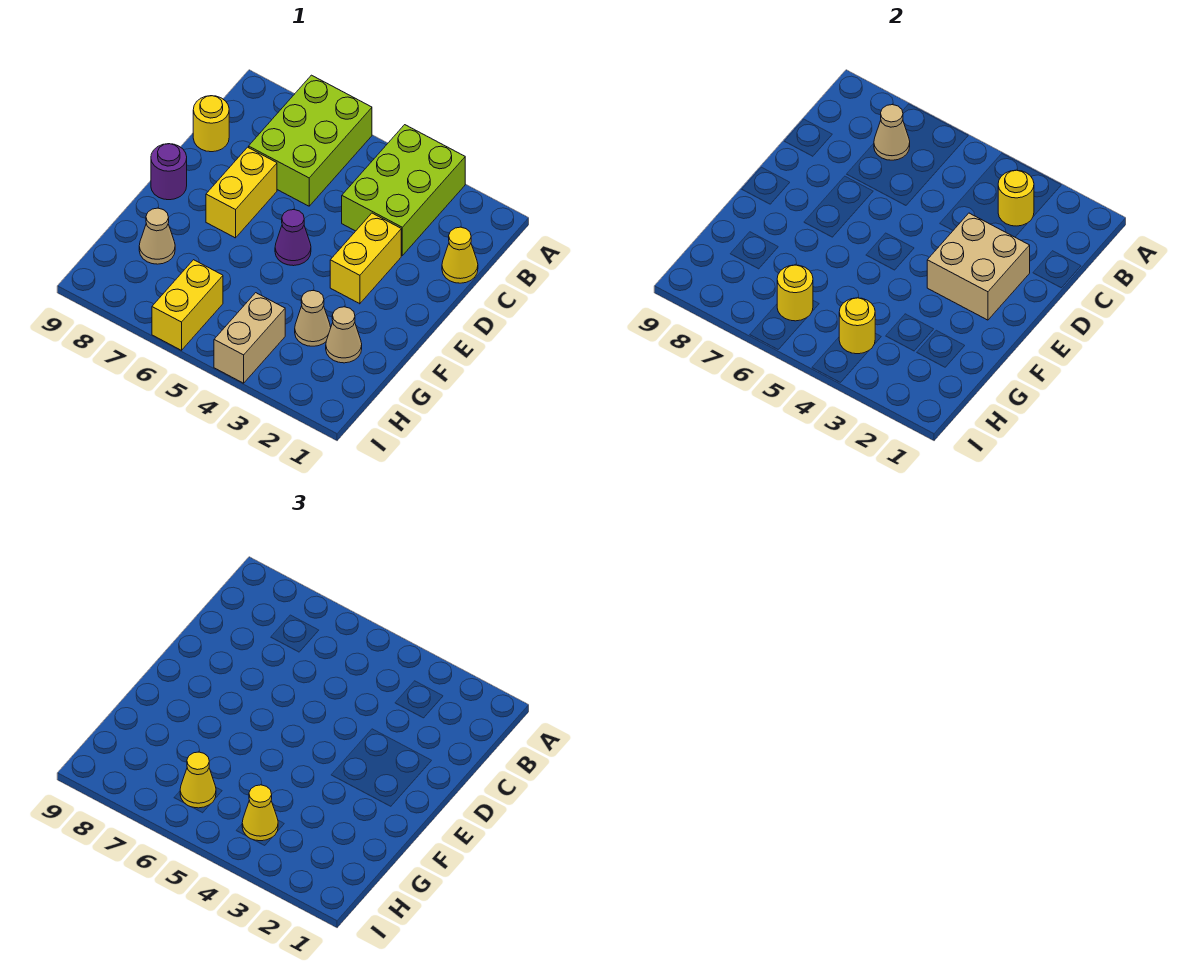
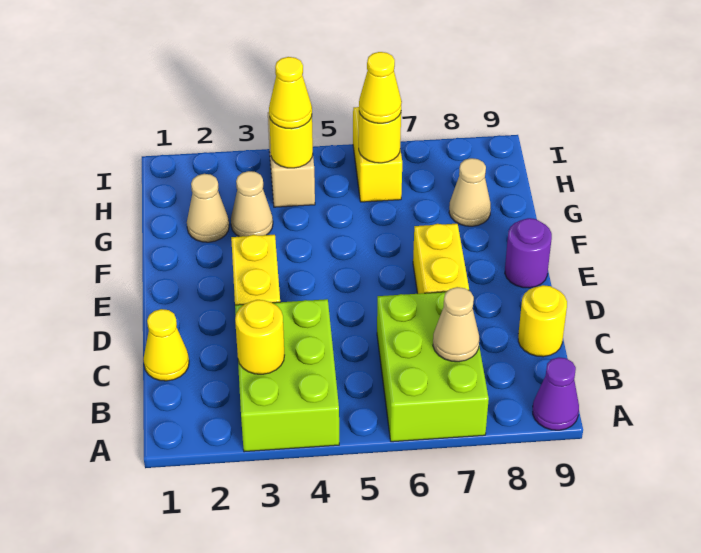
tan brick D2:E3 level 2 -> none
purple cone E5 level 1 -> purple cone A9 level 1

